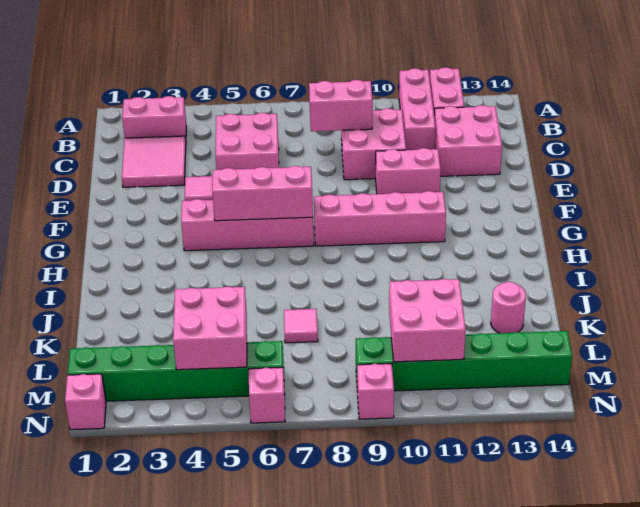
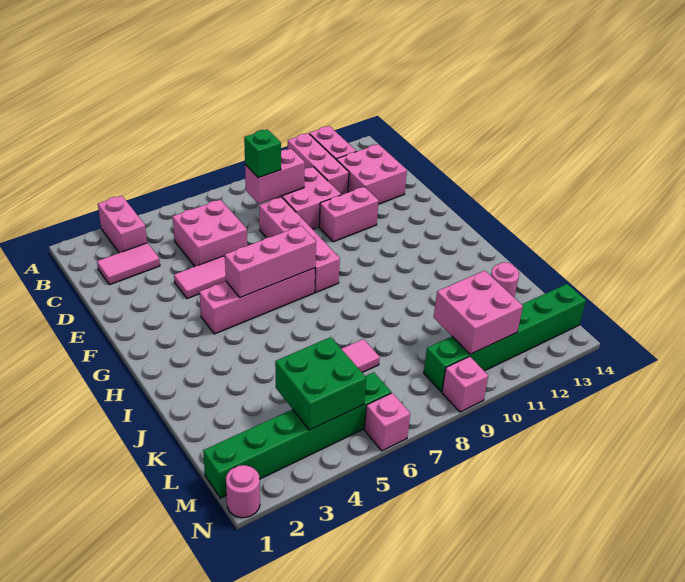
pink brick B2:B3 level 1 -> pink brick A3:B3 level 1
pink tile C2:D3 level 1 -> pink tile C2:C3 level 1
none -> green brick C8 level 3
pink brick G8:G11 level 1 -> pink brick D8:G8 level 1
pink brick L4:M5 level 2 -> green brick L4:M5 level 2
pink brick N1 level 1 -> pink round brick N1 level 1

